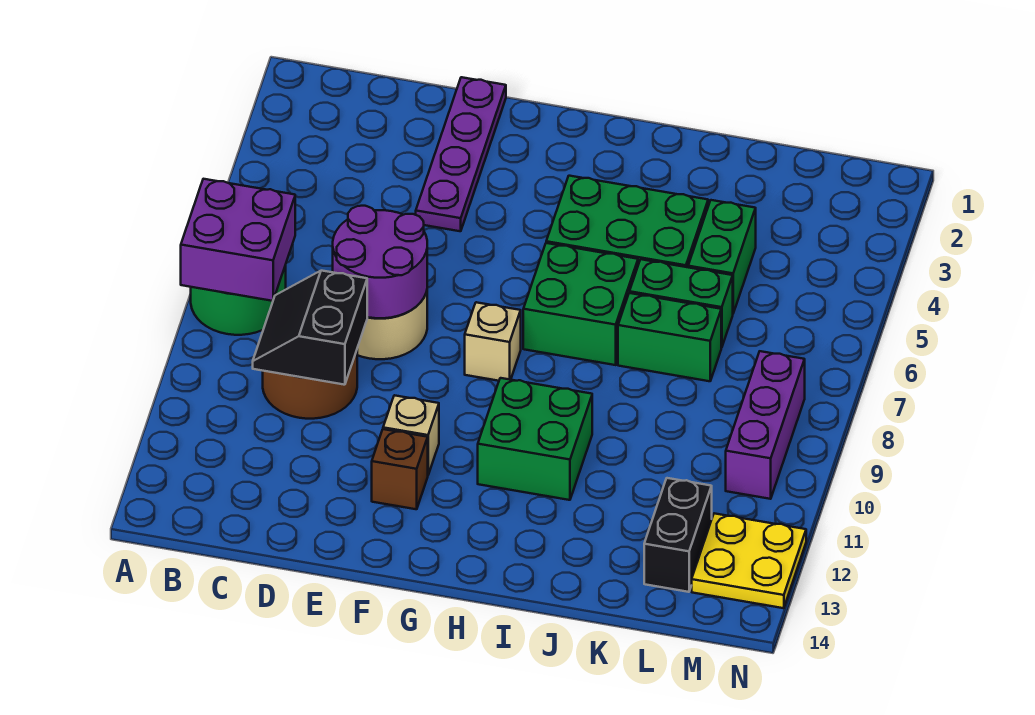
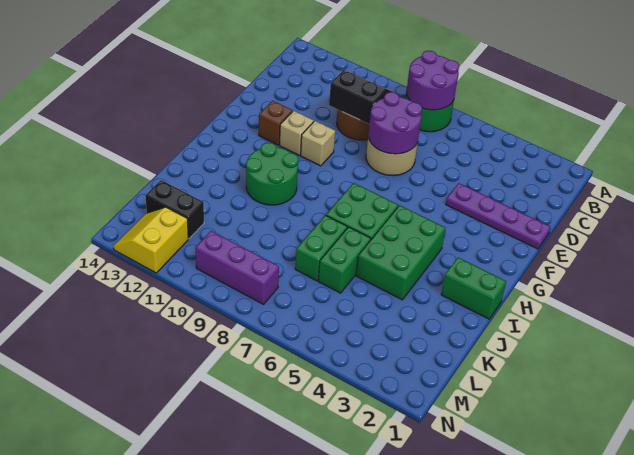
purple brick A7:B8 level 2 -> purple round brick A7:B8 level 2
tan brick G8 level 1 -> tan brick F10 level 1
green brick H10:I11 level 1 -> green round brick H10:I11 level 1
green brick K4:K5 level 1 -> green brick I1:I2 level 1
yellow plate M12:N13 level 1 -> yellow slope M12:N13 level 1 top 12

